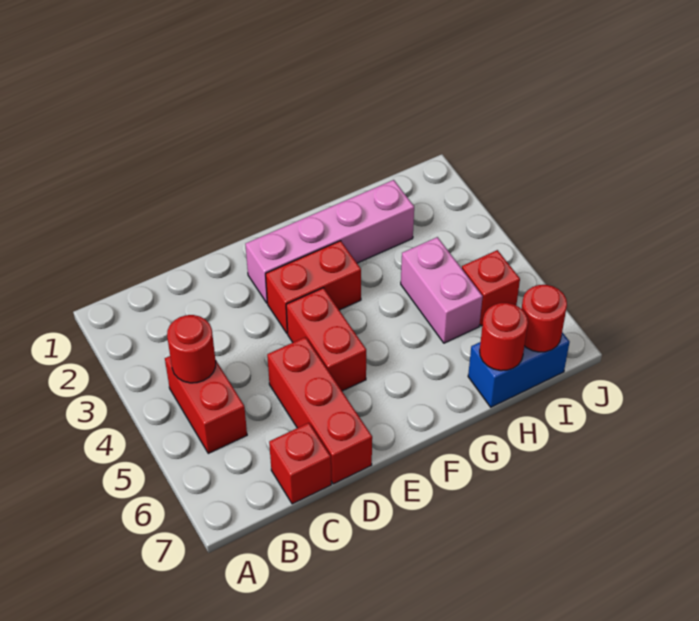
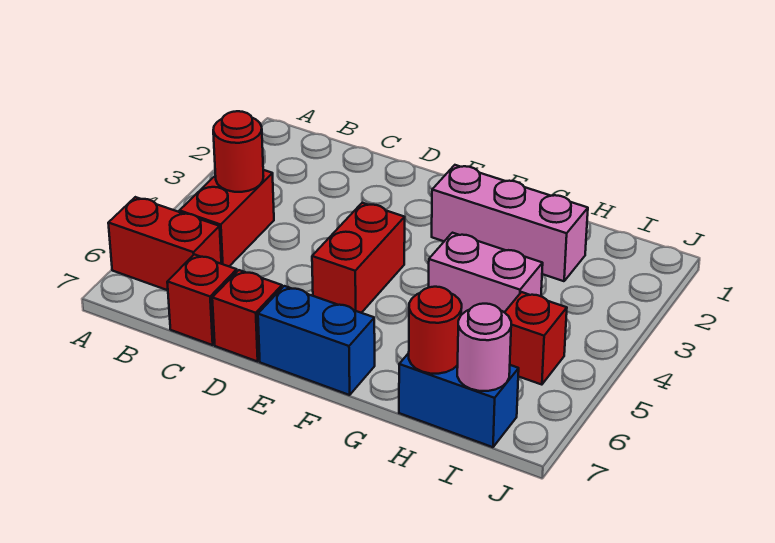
red brick D5:D7 level 1 -> red brick D7 level 1
pink brick E2:H2 level 1 -> pink brick F2:H2 level 1
red brick E3:F3 level 1 -> red brick A6:B6 level 1
none -> blue brick E7:F7 level 1
pink brick H4:H5 level 1 -> pink brick G4:H4 level 1
red round brick I7 level 2 -> pink round brick I7 level 2

